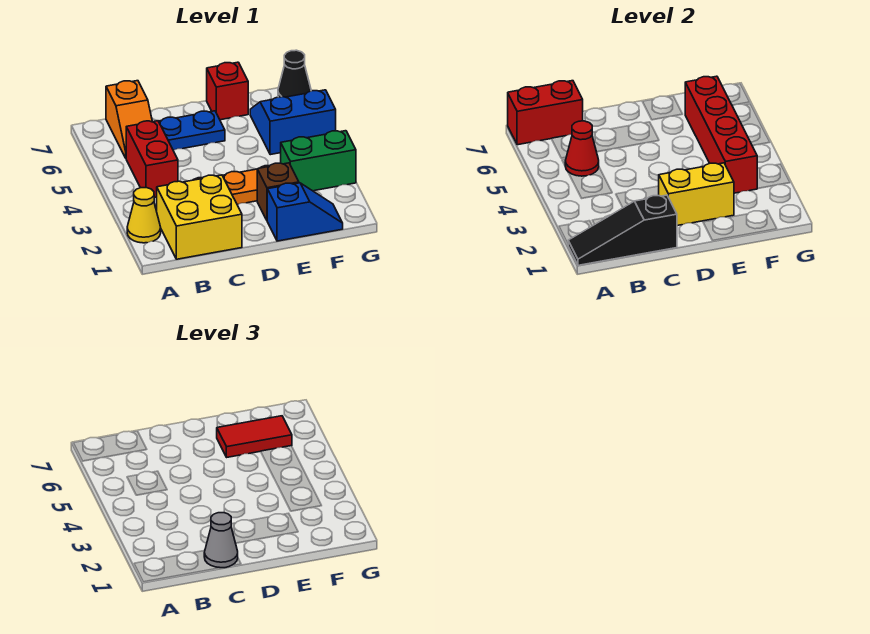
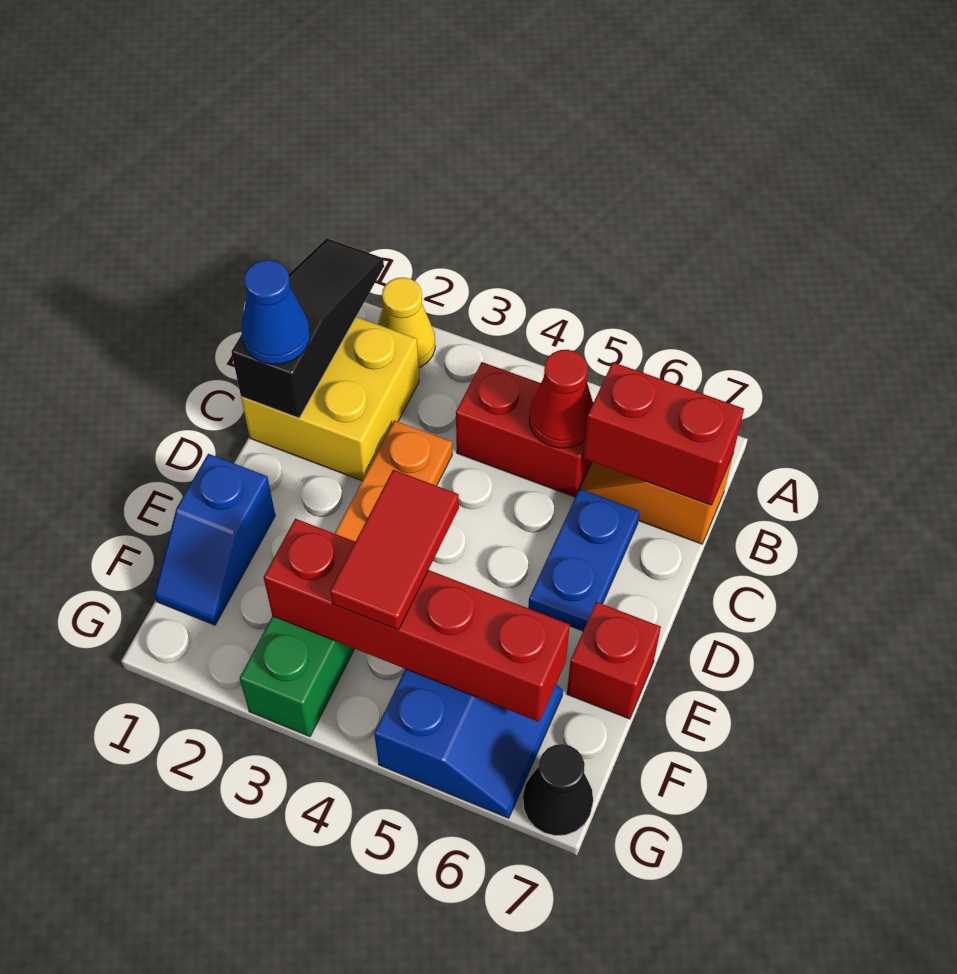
red brick A7:B7 level 2 -> red brick B6:B7 level 2
grey cone C1 level 3 -> blue cone C1 level 3
yellow brick D2:E2 level 2 -> none
brown brick E2 level 1 -> none
red tile E6:F6 level 3 -> red tile E4:F4 level 3

